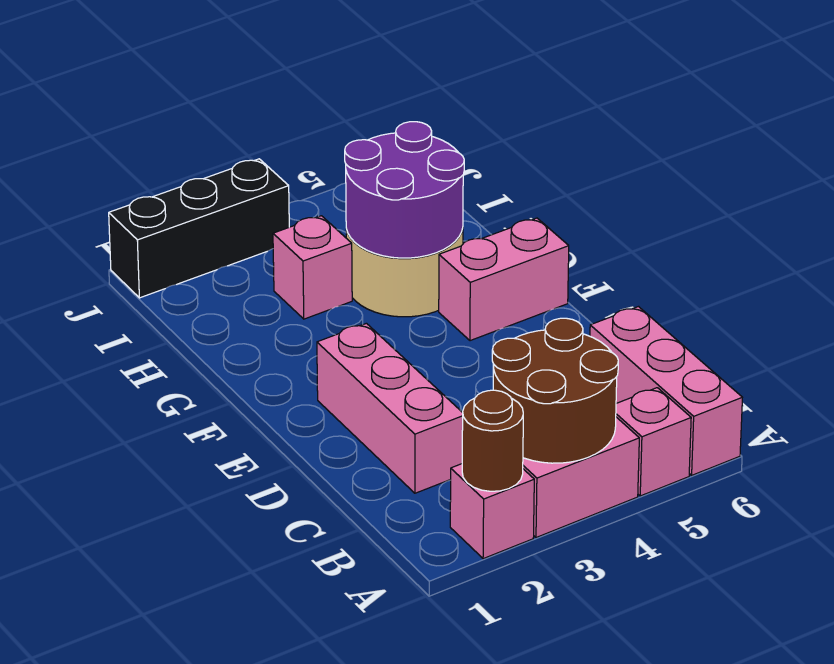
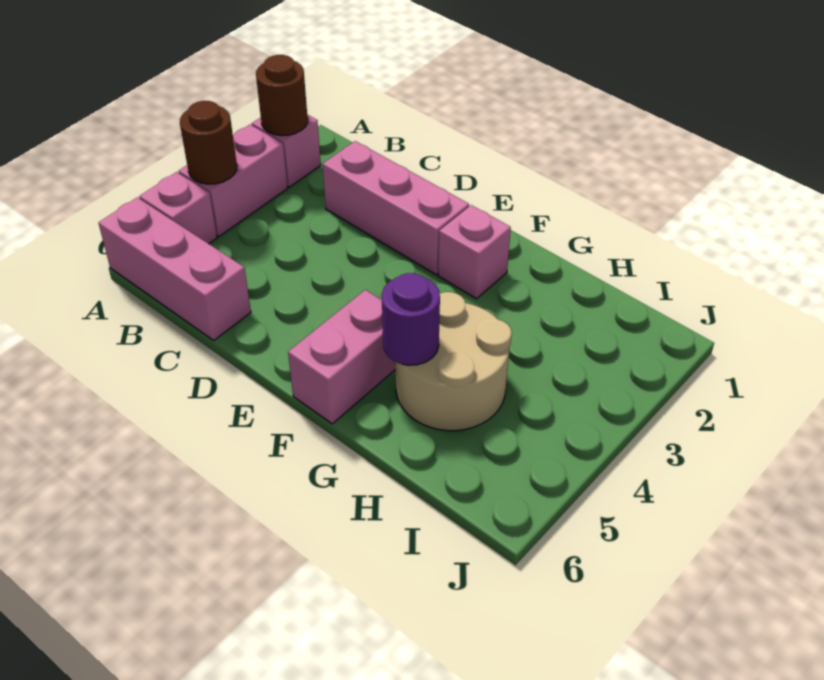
brown round brick A3:B4 level 2 -> brown round brick A4 level 2
purple round brick G4:H5 level 2 -> purple round brick G5 level 2
pink brick H3 level 1 -> pink brick F2 level 1
black brick J1:J3 level 1 -> none

